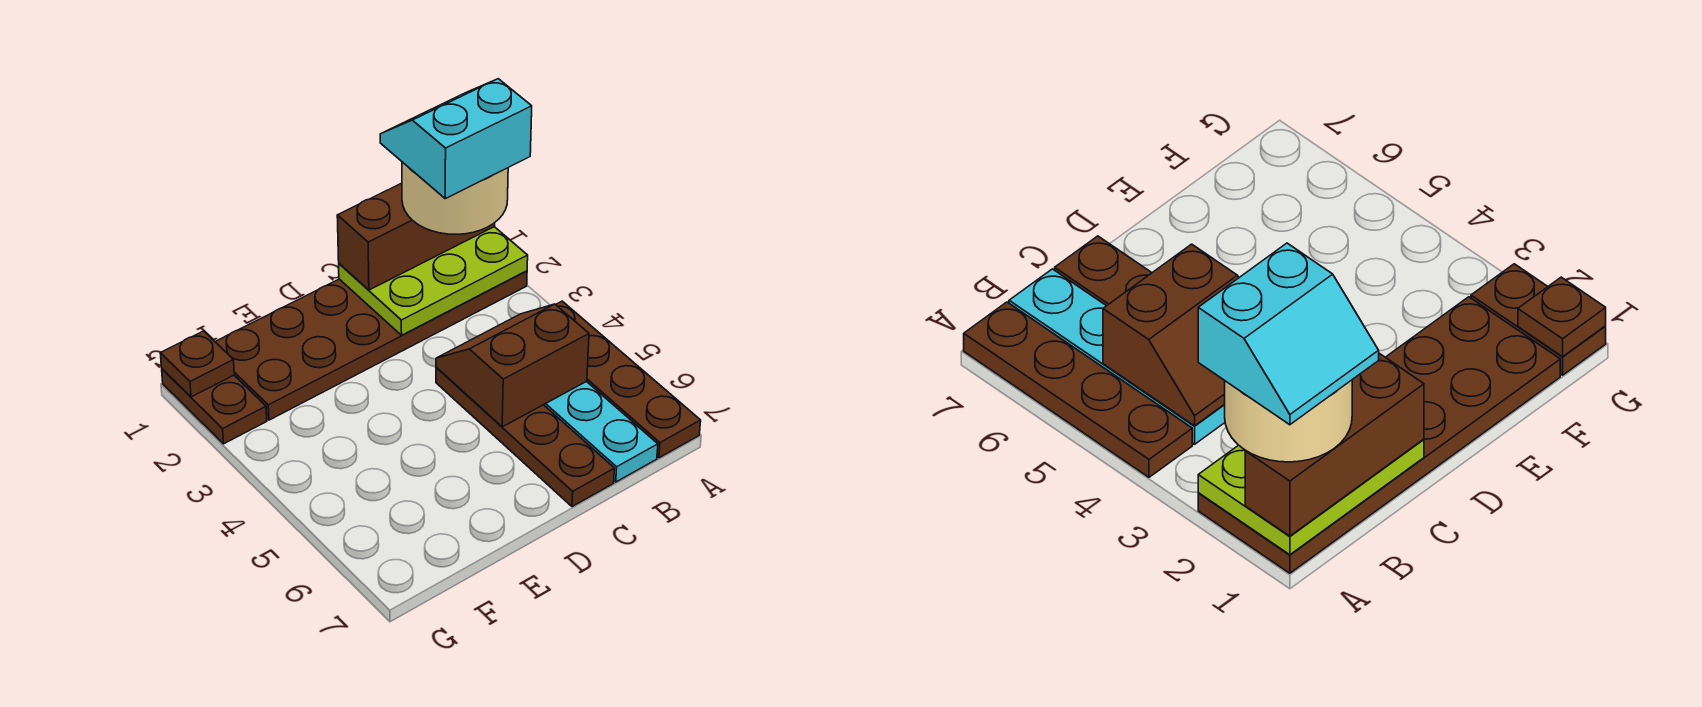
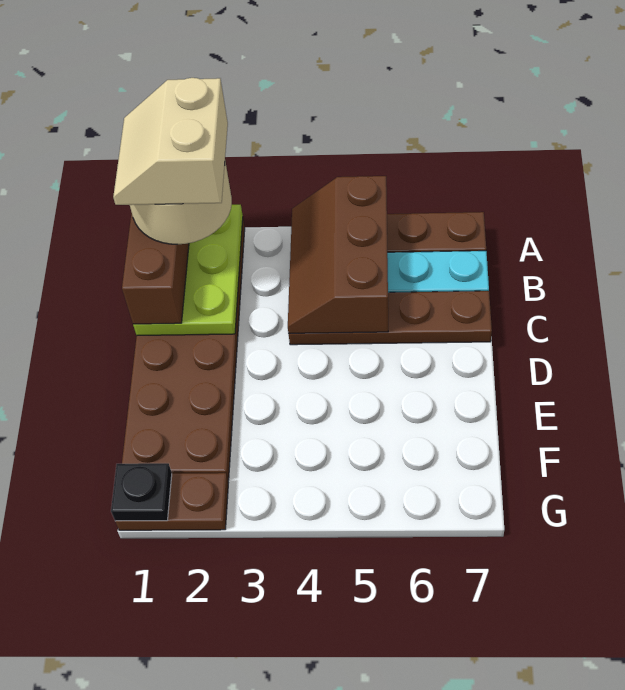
cyan slope A1:B2 level 5 top 2 -> tan slope A1:B2 level 5 top 2
brown slope B4:C5 level 2 top 5 -> brown slope A4:C5 level 2 top 5
brown plate G1 level 2 -> black plate G1 level 2

